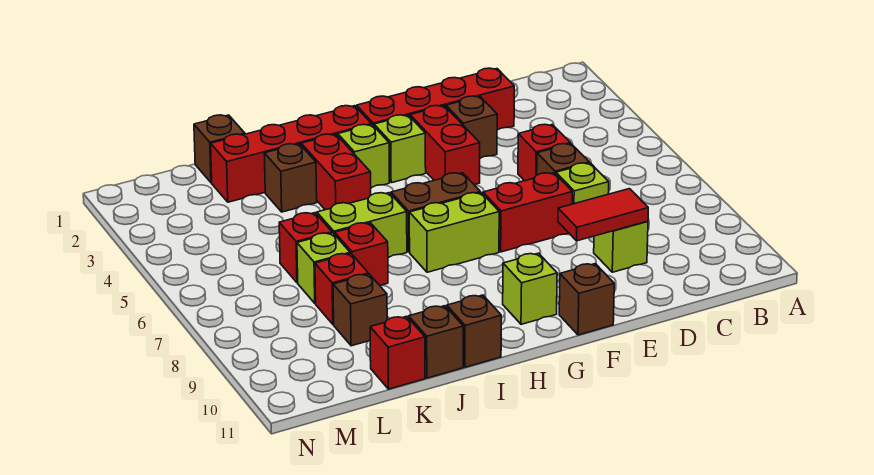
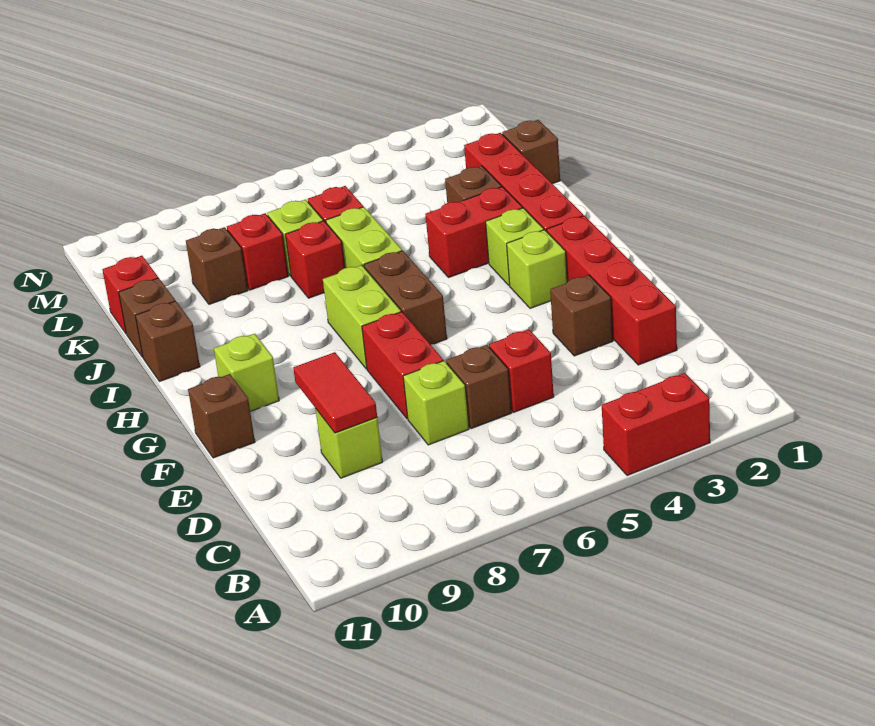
red brick F3:F4 level 1 -> red brick A3:A4 level 1

